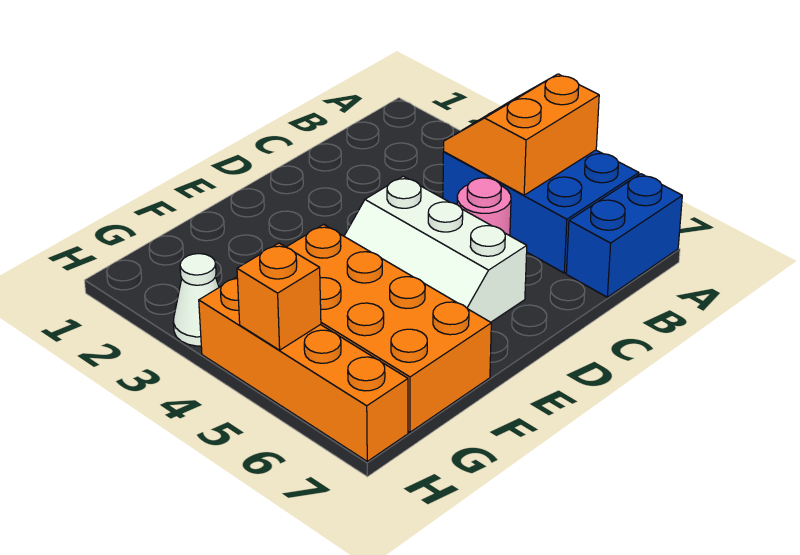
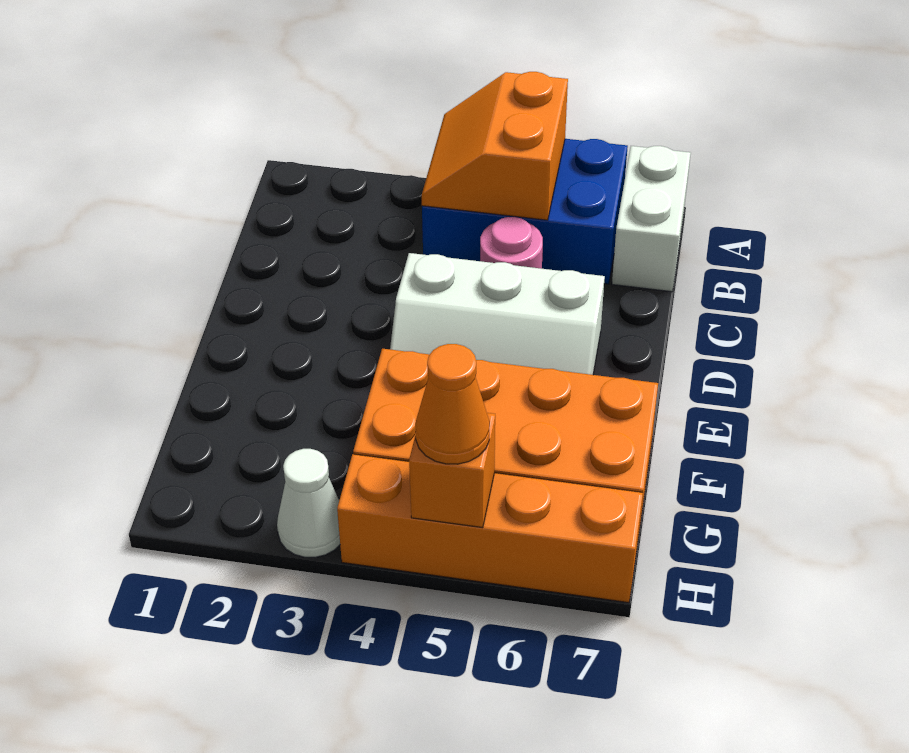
blue brick A7:B7 level 1 -> white brick A7:B7 level 1
none -> orange cone H5 level 3

